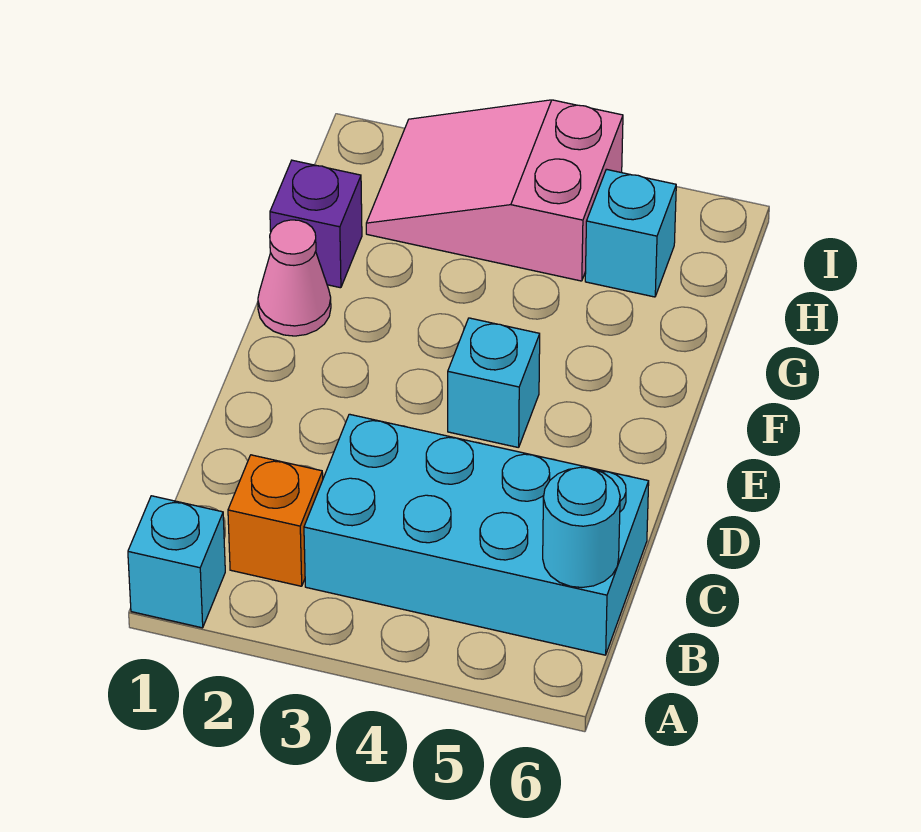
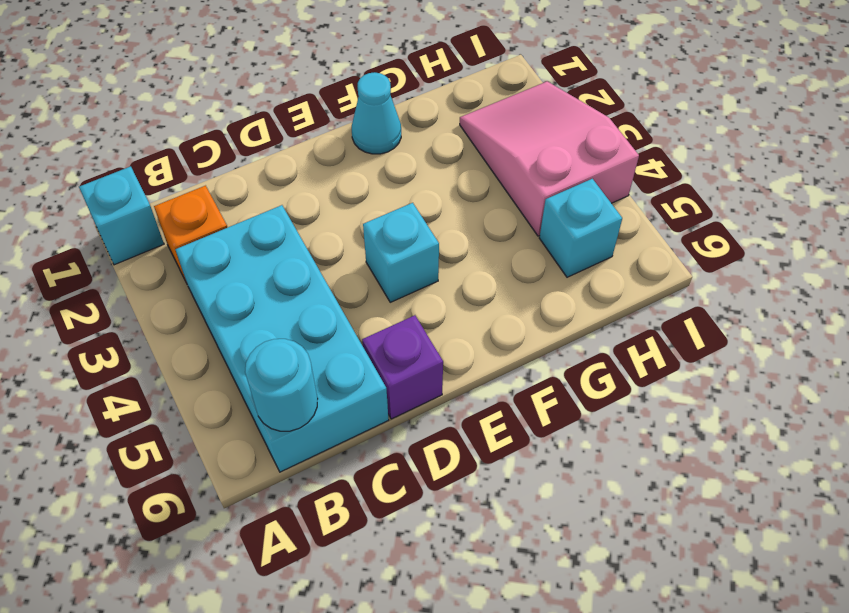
pink cone F1 level 1 -> cyan cone F1 level 1
purple brick G1 level 1 -> purple brick D6 level 1

